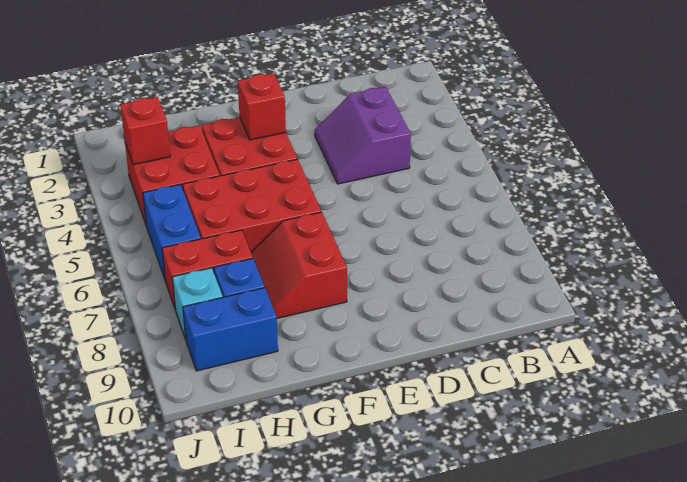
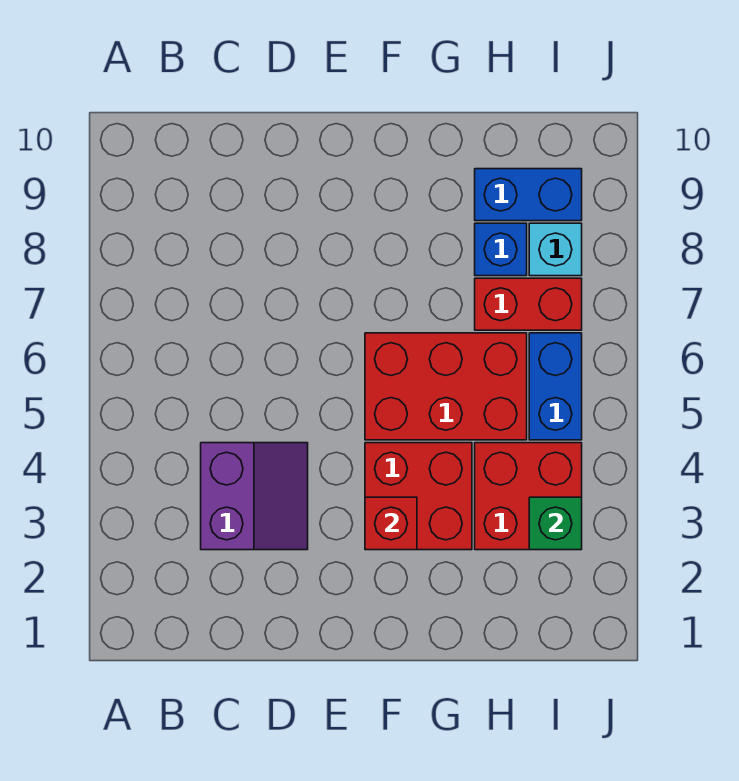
red slope F7:G8 level 1 top F -> none
red brick I3 level 2 -> green brick I3 level 2

